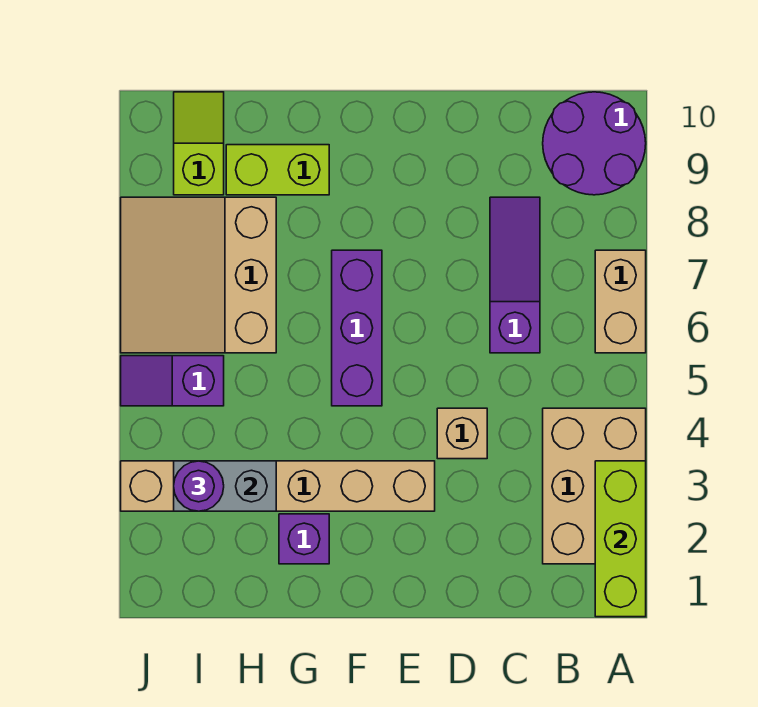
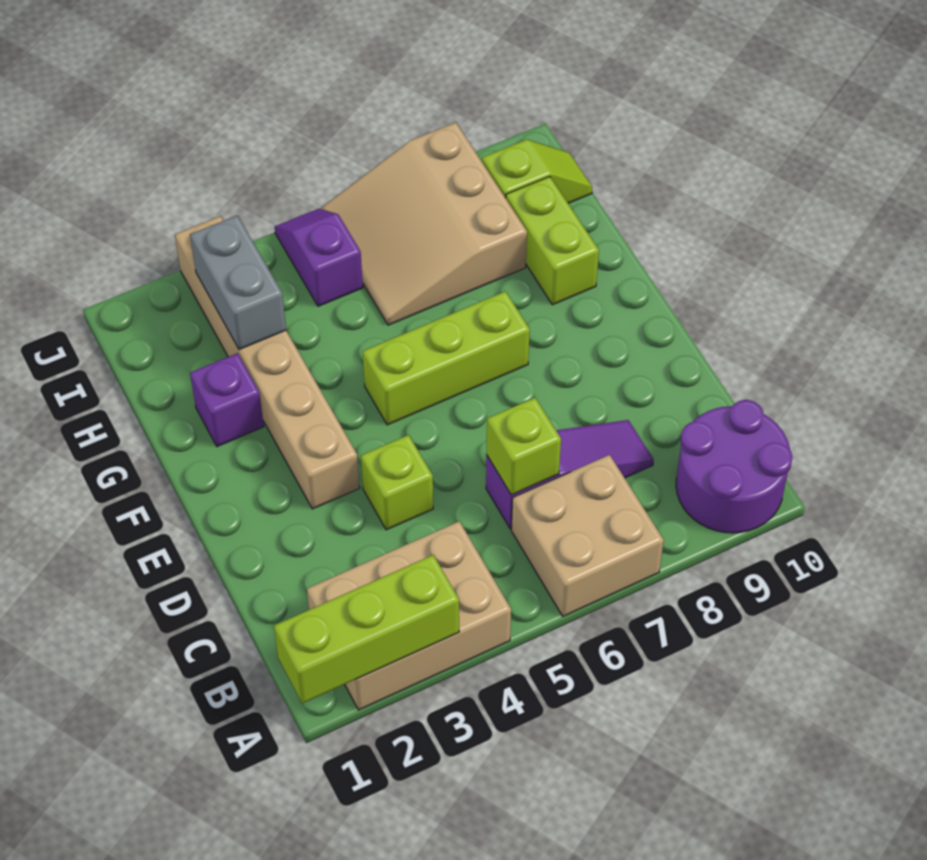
tan brick A6:A7 level 1 -> tan brick A6:B7 level 1
none -> lime brick C6 level 2
tan brick D4 level 1 -> lime brick D4 level 1
purple brick F5:F7 level 1 -> lime brick F5:F7 level 1
tan slope H6:J8 level 1 top H -> tan slope H6:J8 level 1 top 8
purple round brick I3 level 3 -> none

